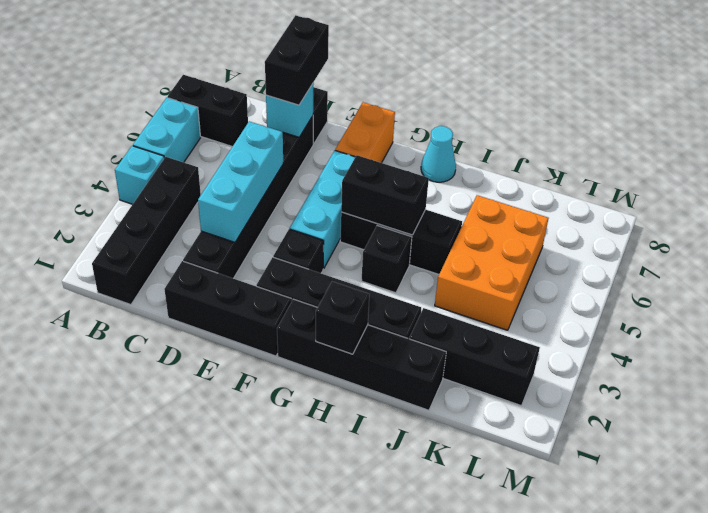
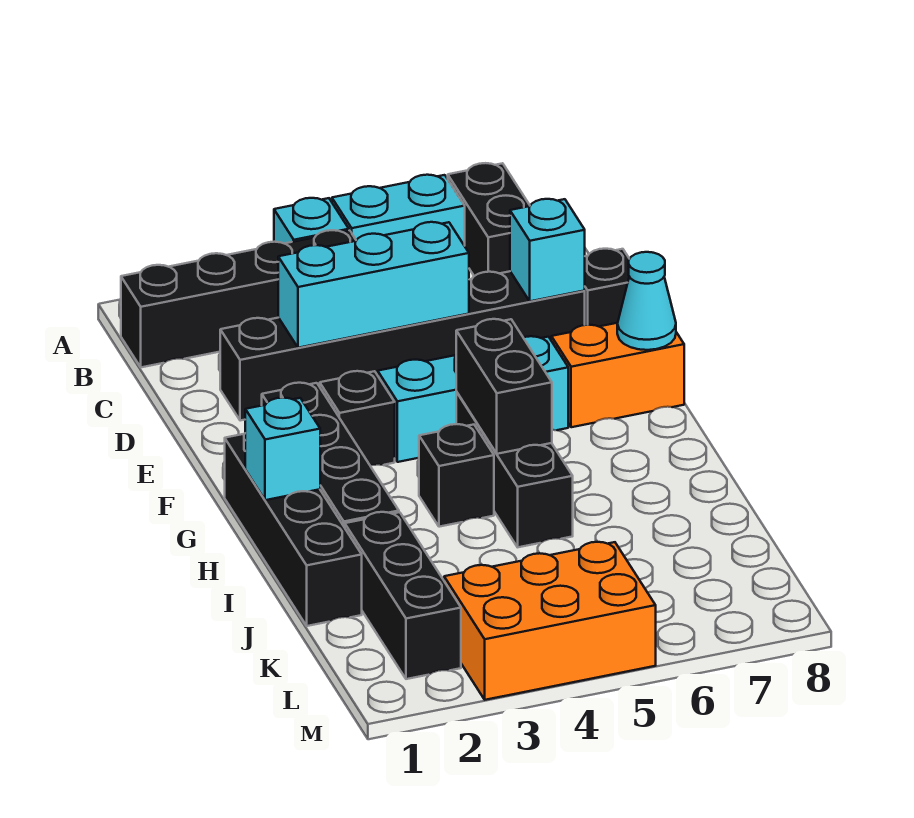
black brick D1:F1 level 1 -> none
black brick D7:D8 level 3 -> none
black brick H1 level 2 -> cyan brick H1 level 2
cyan cone H8 level 1 -> cyan cone F8 level 2
orange brick J4:K6 level 1 -> orange brick L3:M5 level 1

